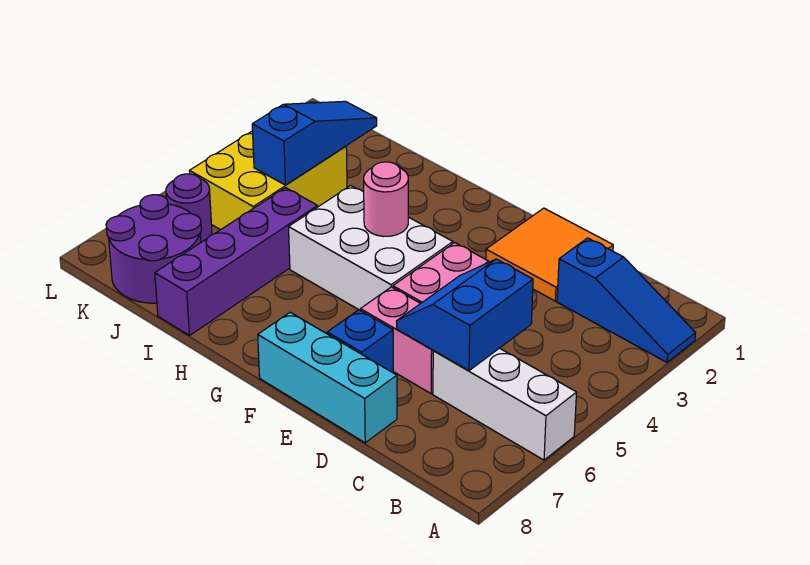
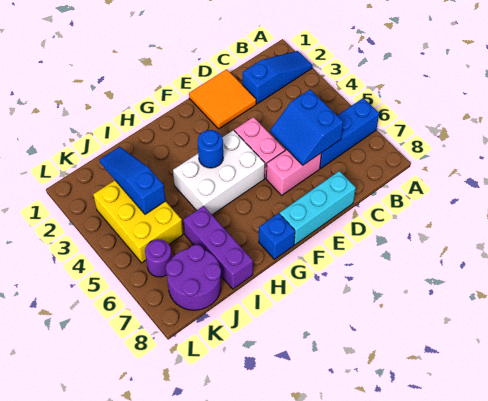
white brick A6:C6 level 1 -> blue brick A6:C6 level 1
blue brick E7 level 1 -> blue brick G8 level 1
pink round brick G4 level 2 -> blue round brick G4 level 2
purple brick I5:I8 level 1 -> purple brick I6:I8 level 1

